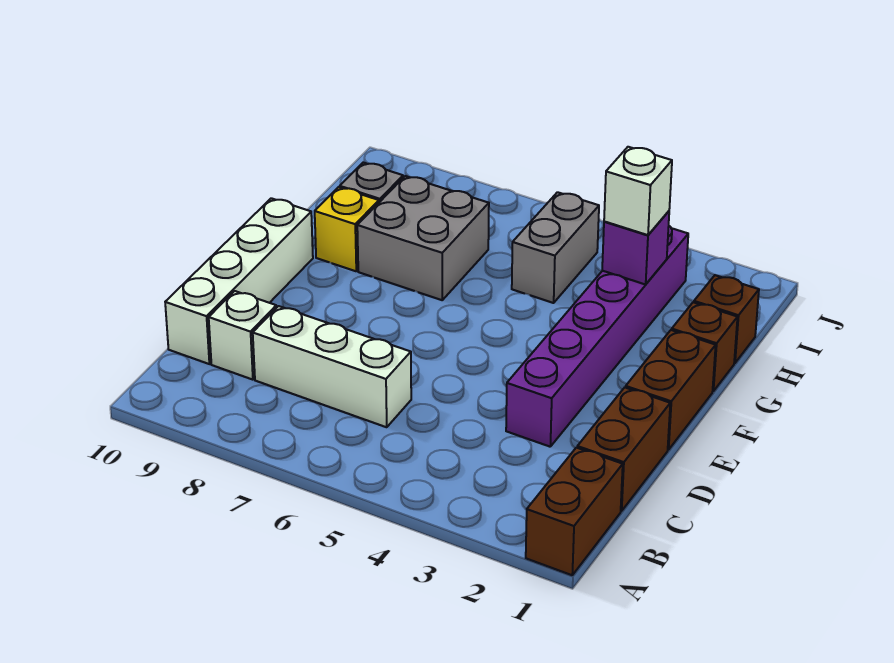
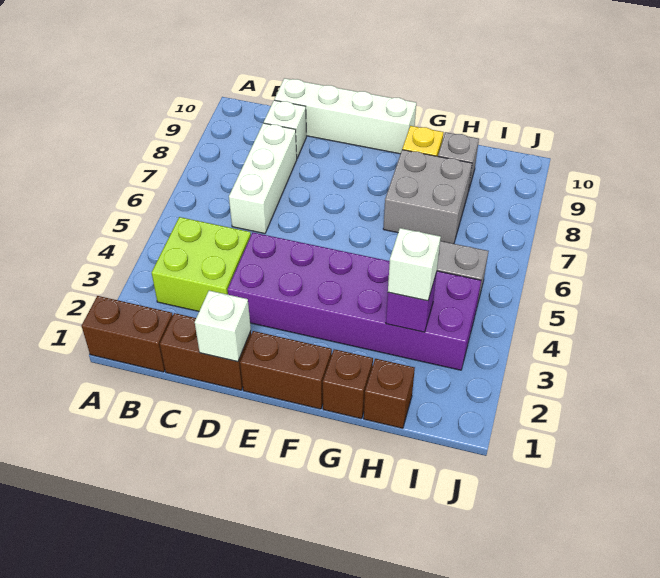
none -> lime brick B3:C4 level 1
none -> white brick D1 level 2
purple brick D3:I3 level 1 -> purple brick D3:I4 level 1

